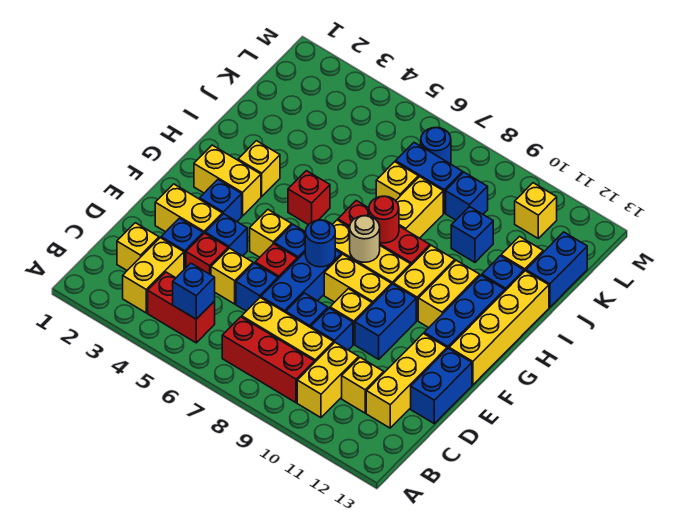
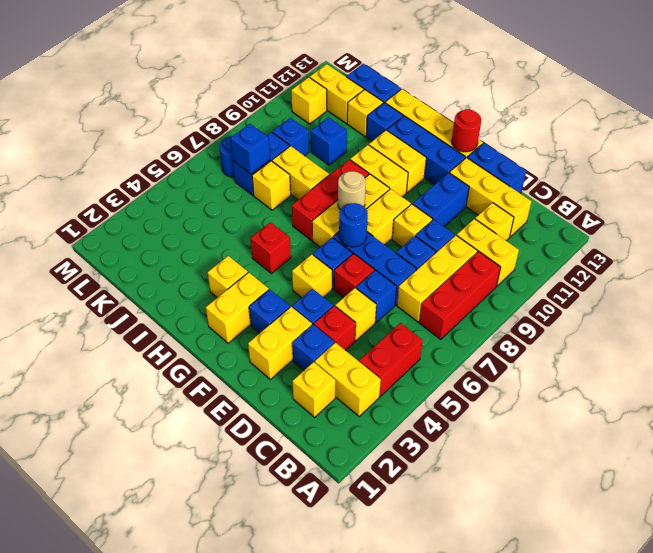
blue brick B5 level 2 -> blue brick K7 level 2
blue brick E10:F10 level 1 -> blue brick E10:E11 level 1
red round brick H8 level 2 -> red round brick F13 level 2
none -> yellow brick K12:L12 level 1

